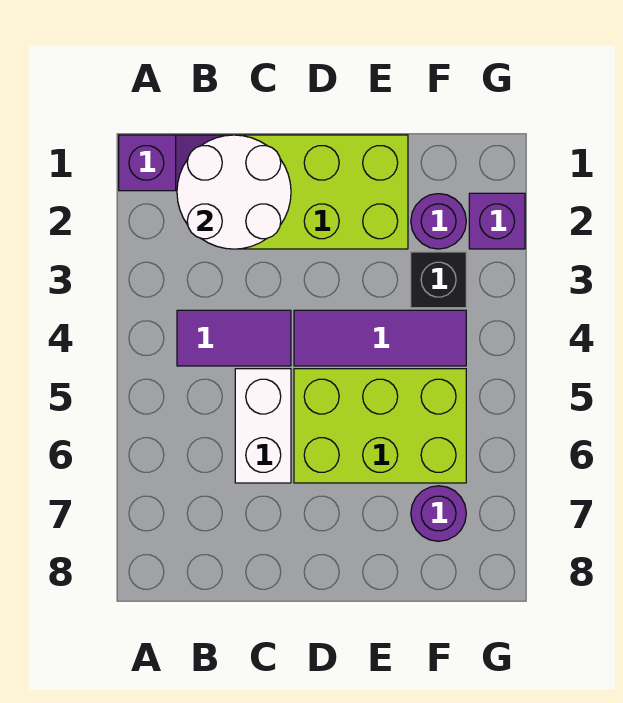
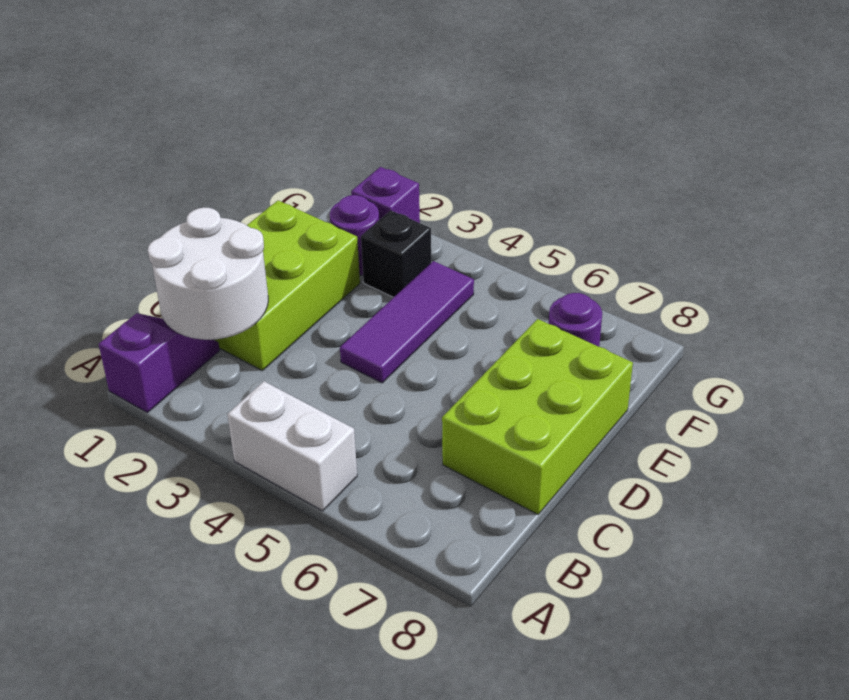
purple tile B4:C4 level 1 -> none
white brick C5:C6 level 1 -> white brick A4:A5 level 1
lime brick D5:F6 level 1 -> lime brick C7:E8 level 1

